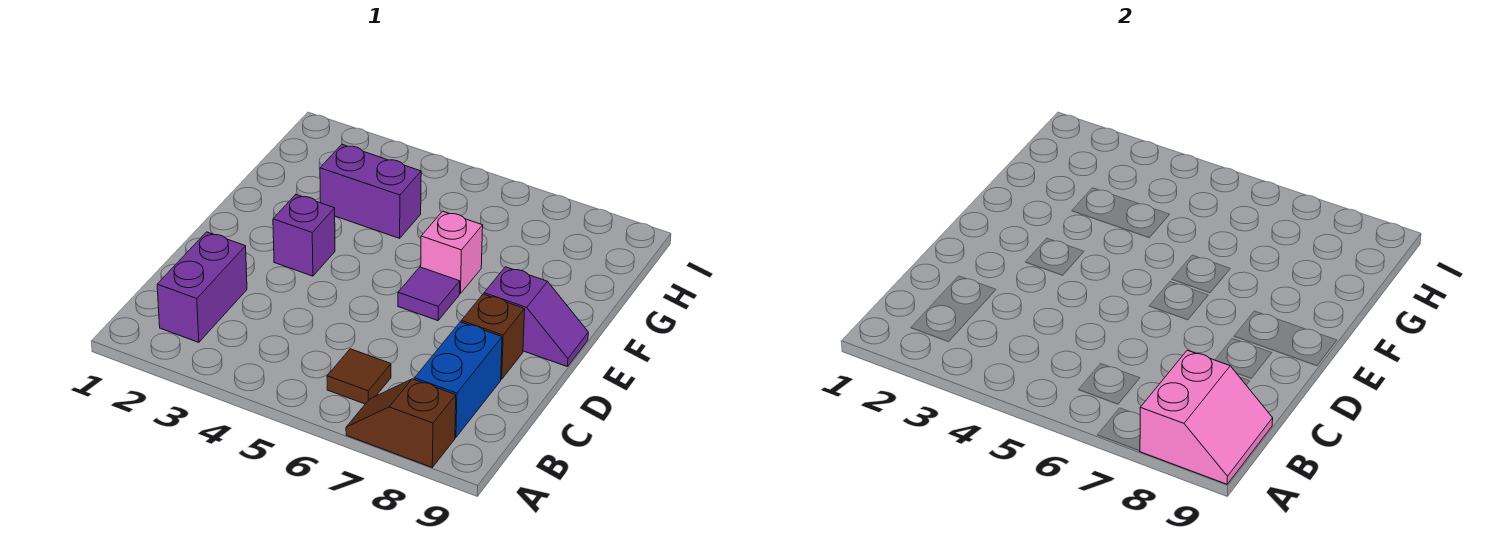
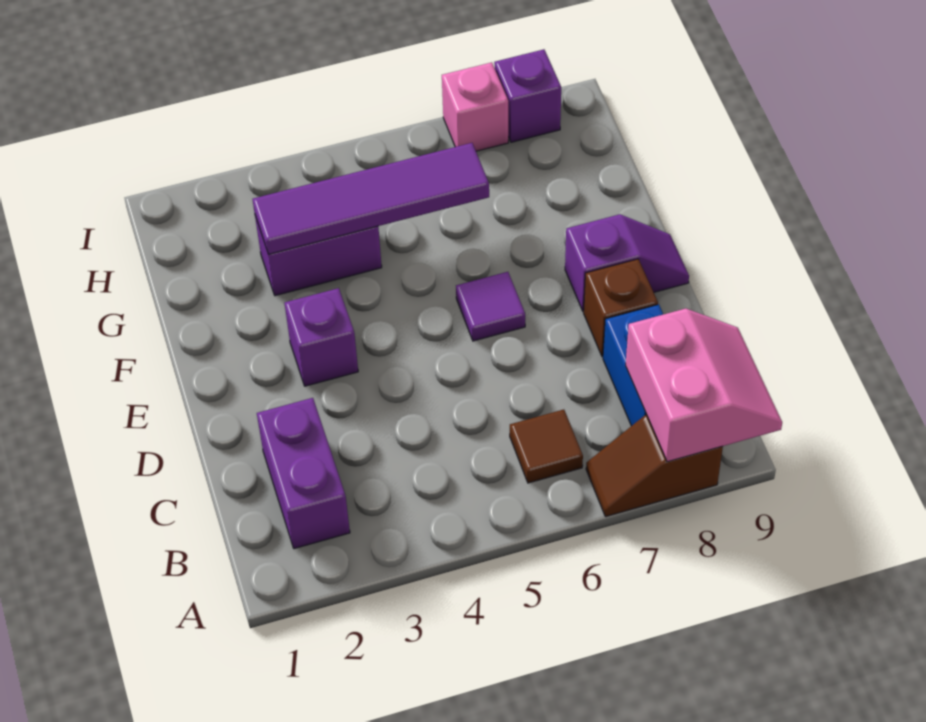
pink brick F6 level 1 -> pink brick I7 level 1
none -> purple tile G3:G6 level 2
none -> purple brick I8 level 1

